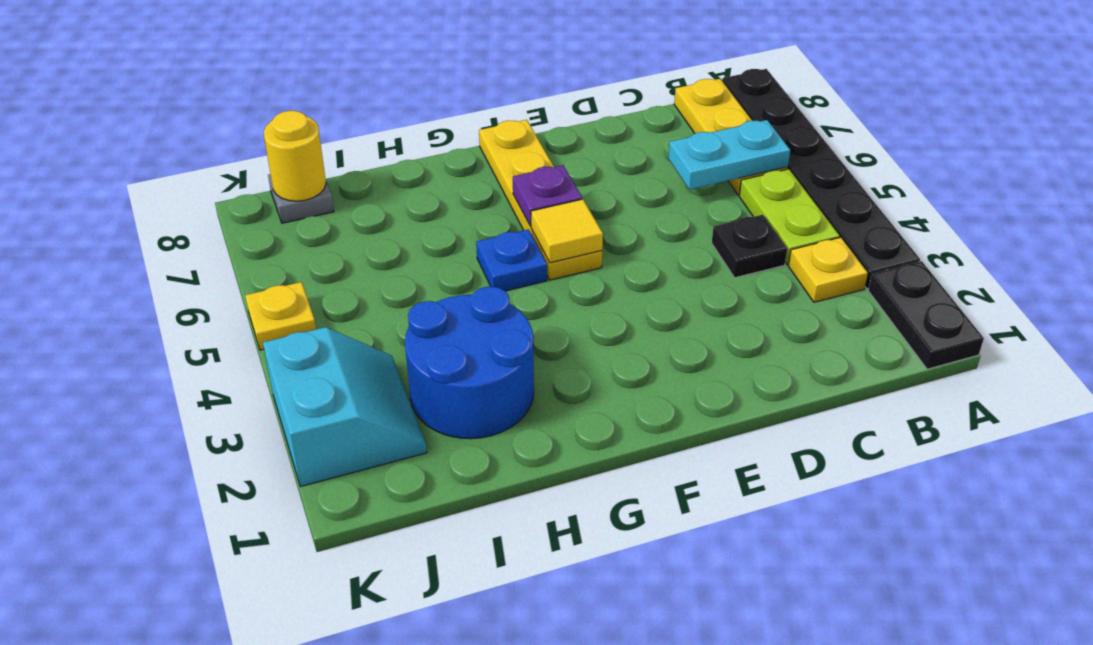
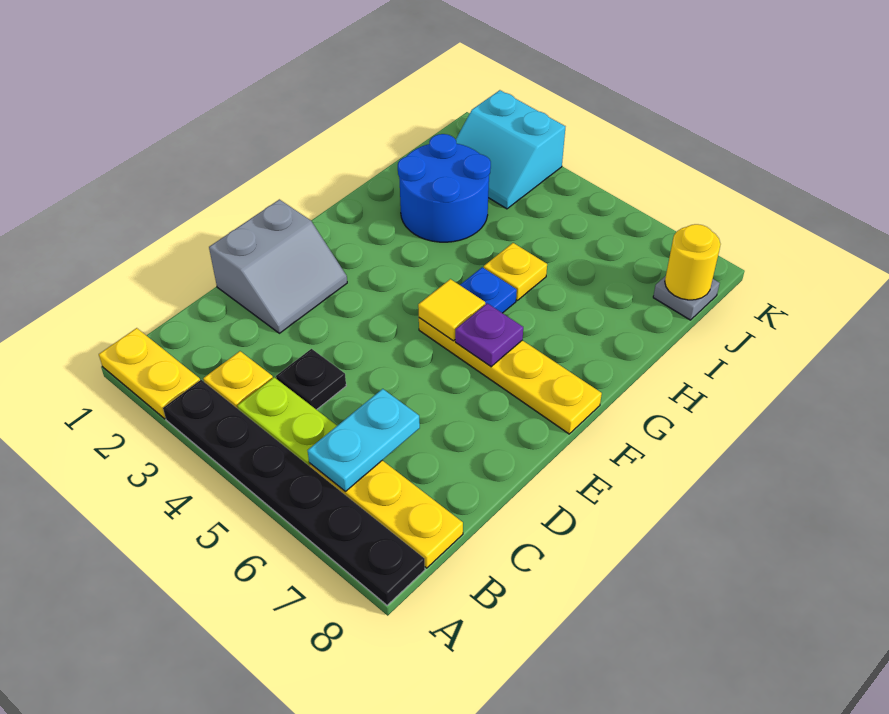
black plate A1:A2 level 1 -> yellow plate A1:A2 level 1
none -> grey slope D1:E2 level 1 top 1
yellow plate K5 level 1 -> yellow plate H5 level 1

